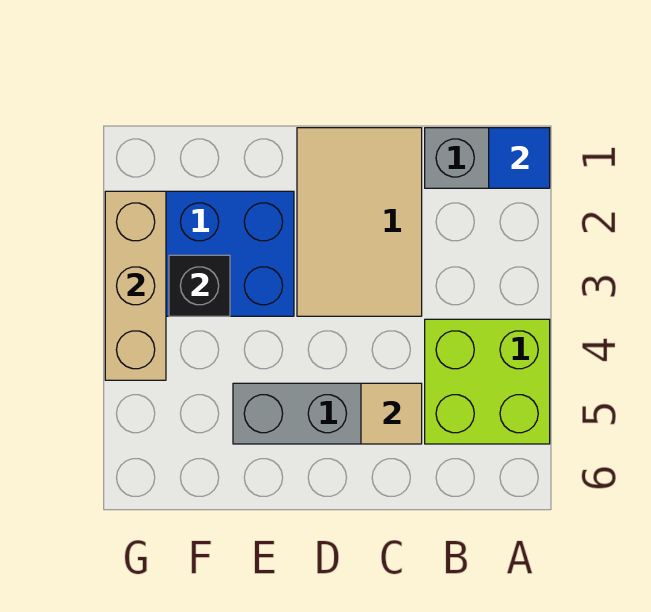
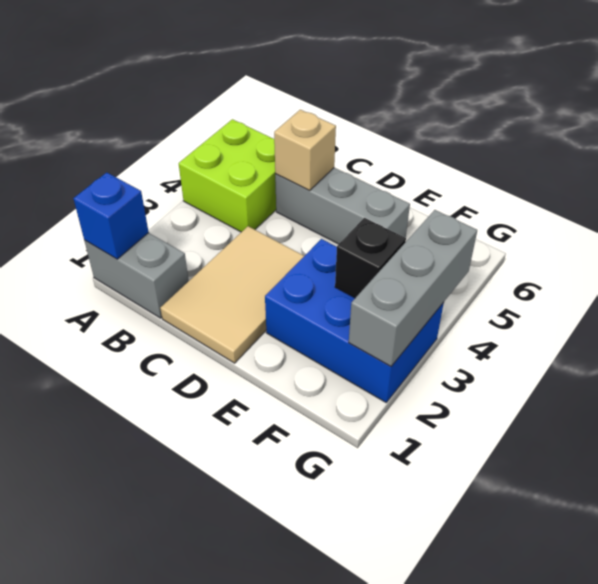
blue tile A1 level 2 -> blue brick A1 level 2
tan tile C5 level 2 -> tan brick C5 level 2
tan brick G2:G4 level 2 -> grey brick G2:G4 level 2

